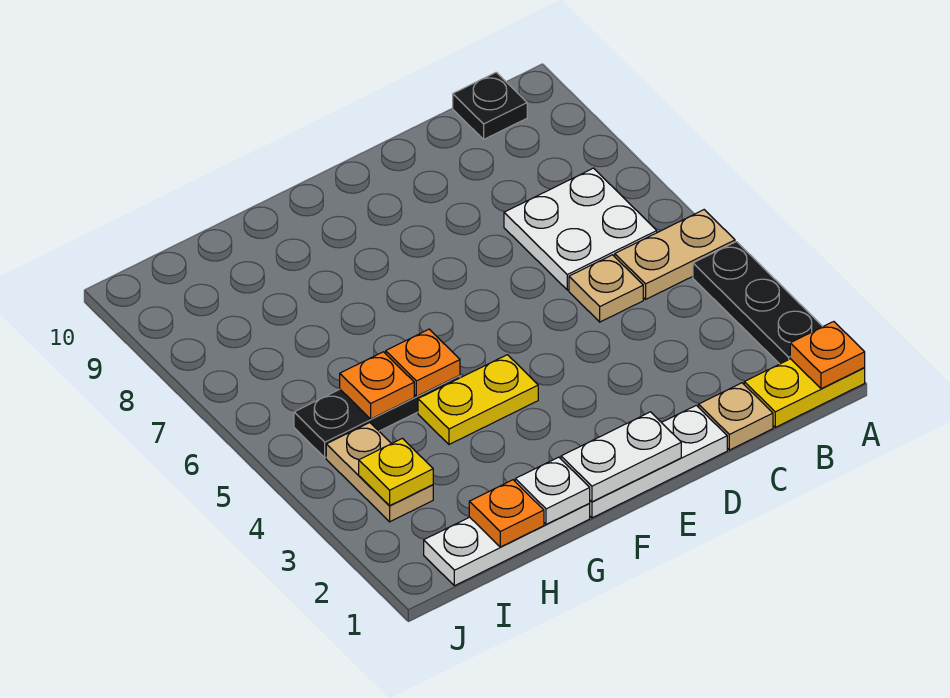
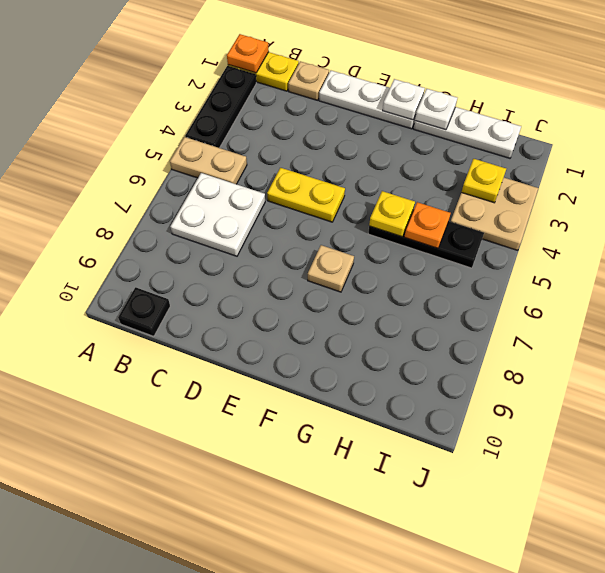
tan plate C5 level 1 -> tan plate F7 level 1
white plate E1:F1 level 2 -> white plate F1 level 2
yellow plate F4:G4 level 1 -> yellow plate D5:E5 level 1
orange plate G5 level 2 -> yellow plate G5 level 2
orange plate H1 level 2 -> none
tan plate I3:I4 level 1 -> tan plate I3:J4 level 1

